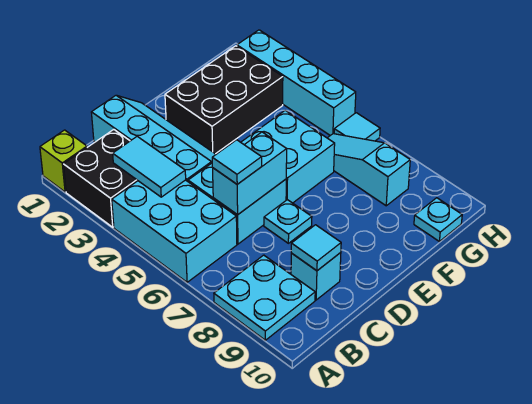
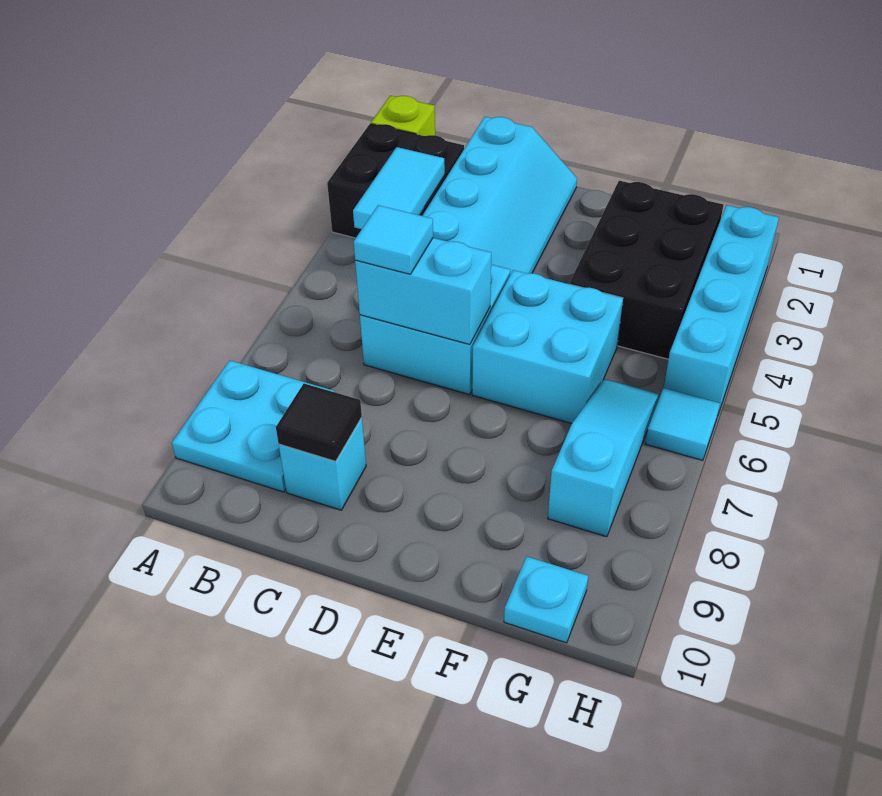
cyan brick A4:B6 level 1 -> none
cyan tile C9 level 2 -> black tile C9 level 2
cyan plate D7 level 1 -> none
black brick E2:G3 level 1 -> black brick F2:G4 level 1

